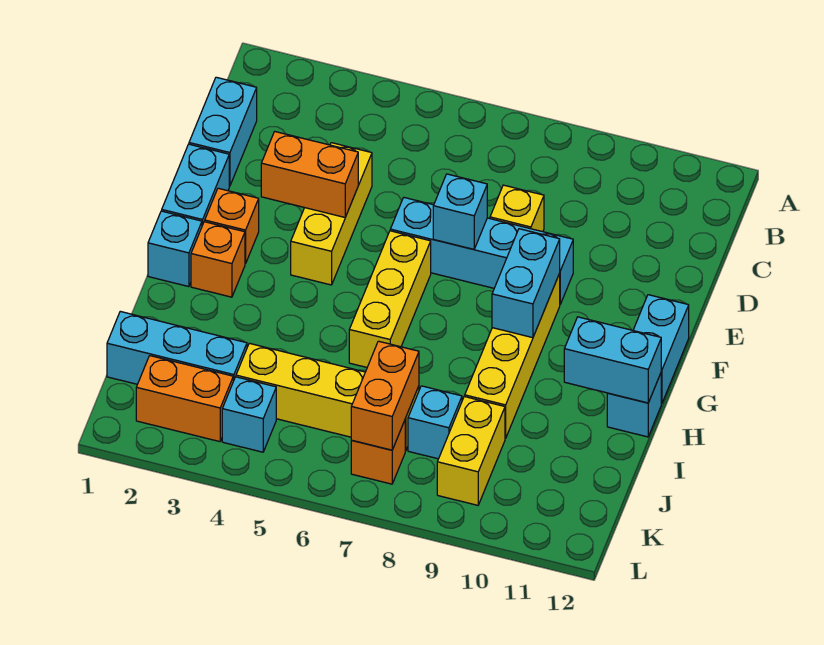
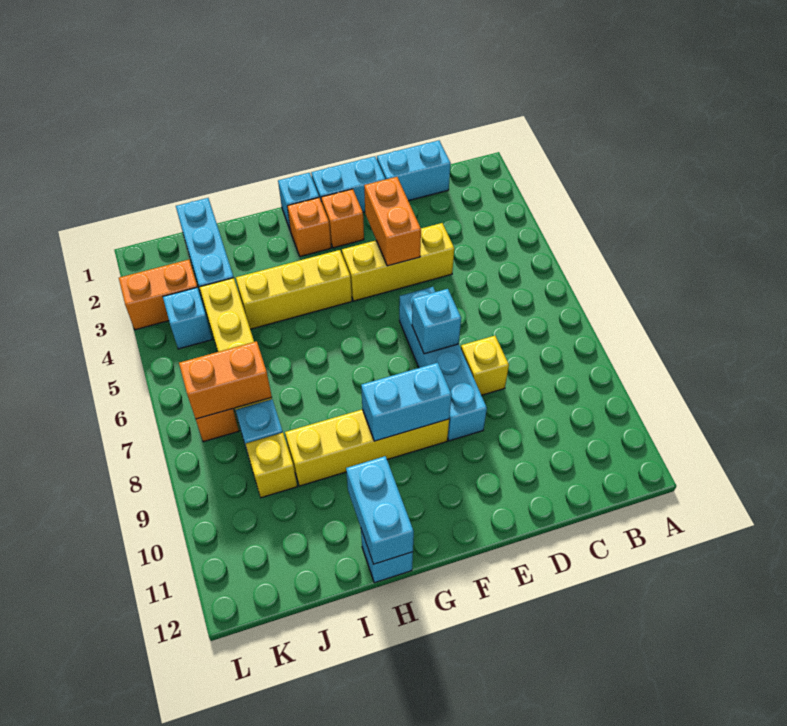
yellow brick F6:H6 level 1 -> yellow brick G4:I4 level 1
cyan brick F12:G12 level 1 -> none
yellow brick J9:K9 level 1 -> yellow brick J9 level 1
orange brick K2:K3 level 1 -> orange brick K3:L3 level 1

